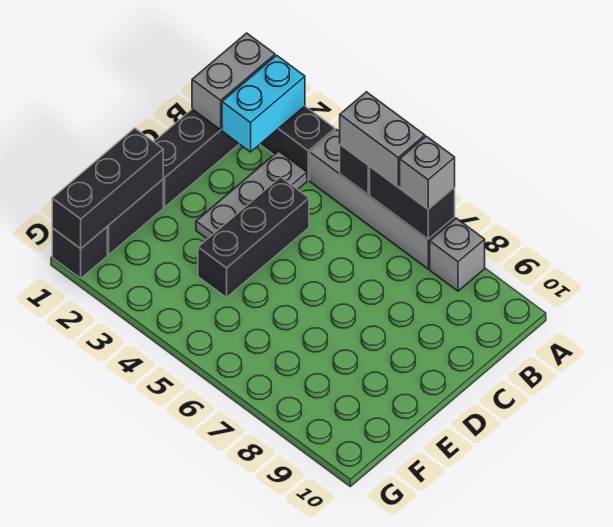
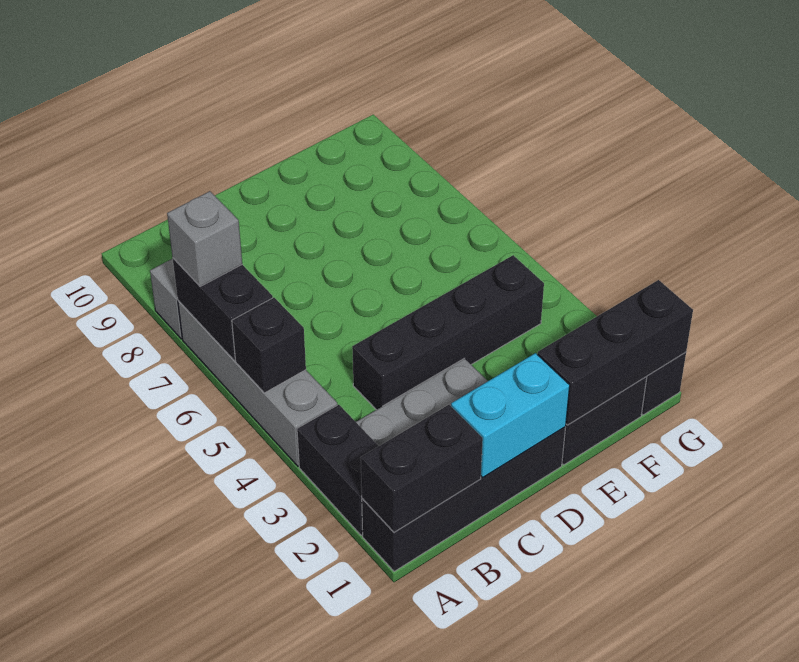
grey brick A1:B1 level 2 -> black brick A1:B1 level 2
cyan brick A2:B2 level 2 -> cyan brick C1:D1 level 2
grey brick A5:A6 level 3 -> none
black brick C4:E4 level 1 -> black brick C4:F4 level 1

